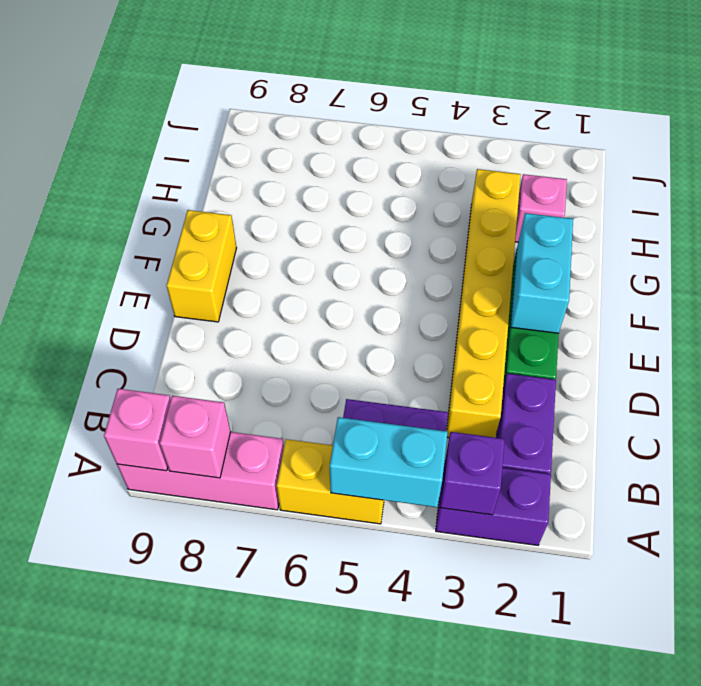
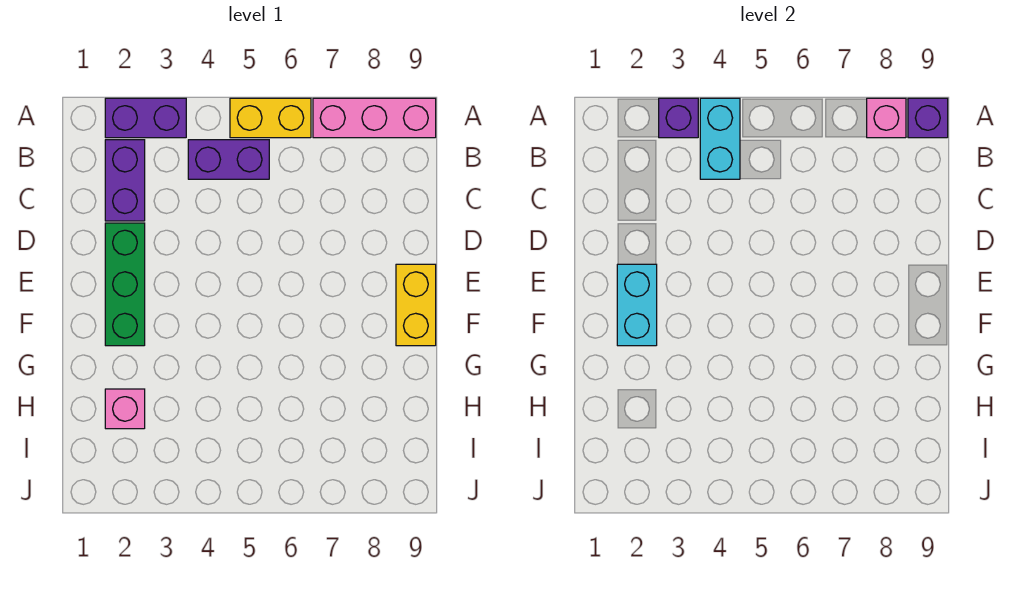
cyan brick A4:A5 level 2 -> cyan brick A4:B4 level 2
pink brick A9 level 2 -> purple brick A9 level 2
yellow brick C3:H3 level 1 -> none

